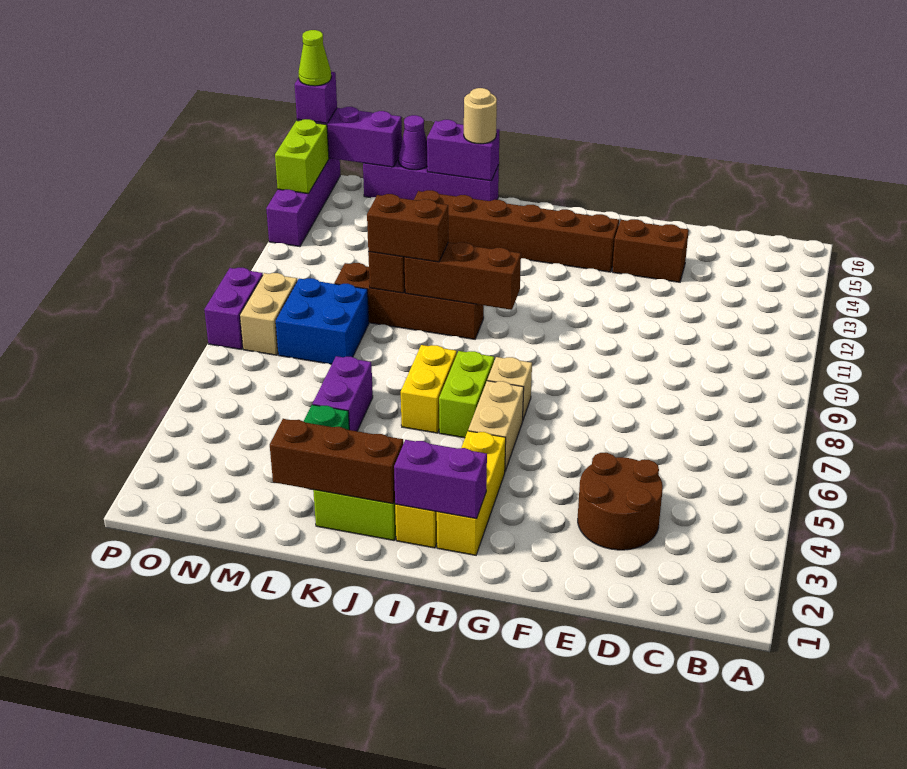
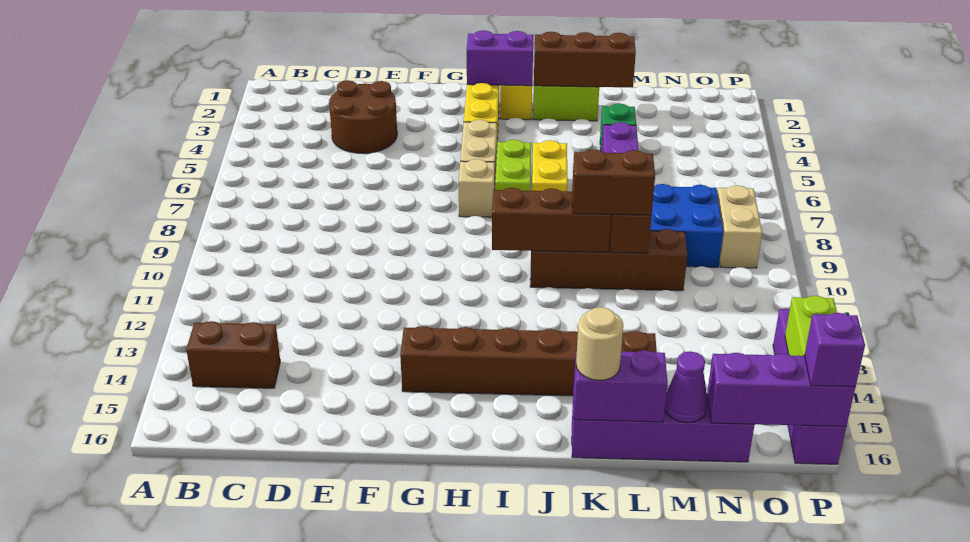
brown brick E14:F14 level 1 -> brown brick B14:C14 level 1
purple brick P8:P9 level 1 -> none
lime cone P16 level 4 -> none

